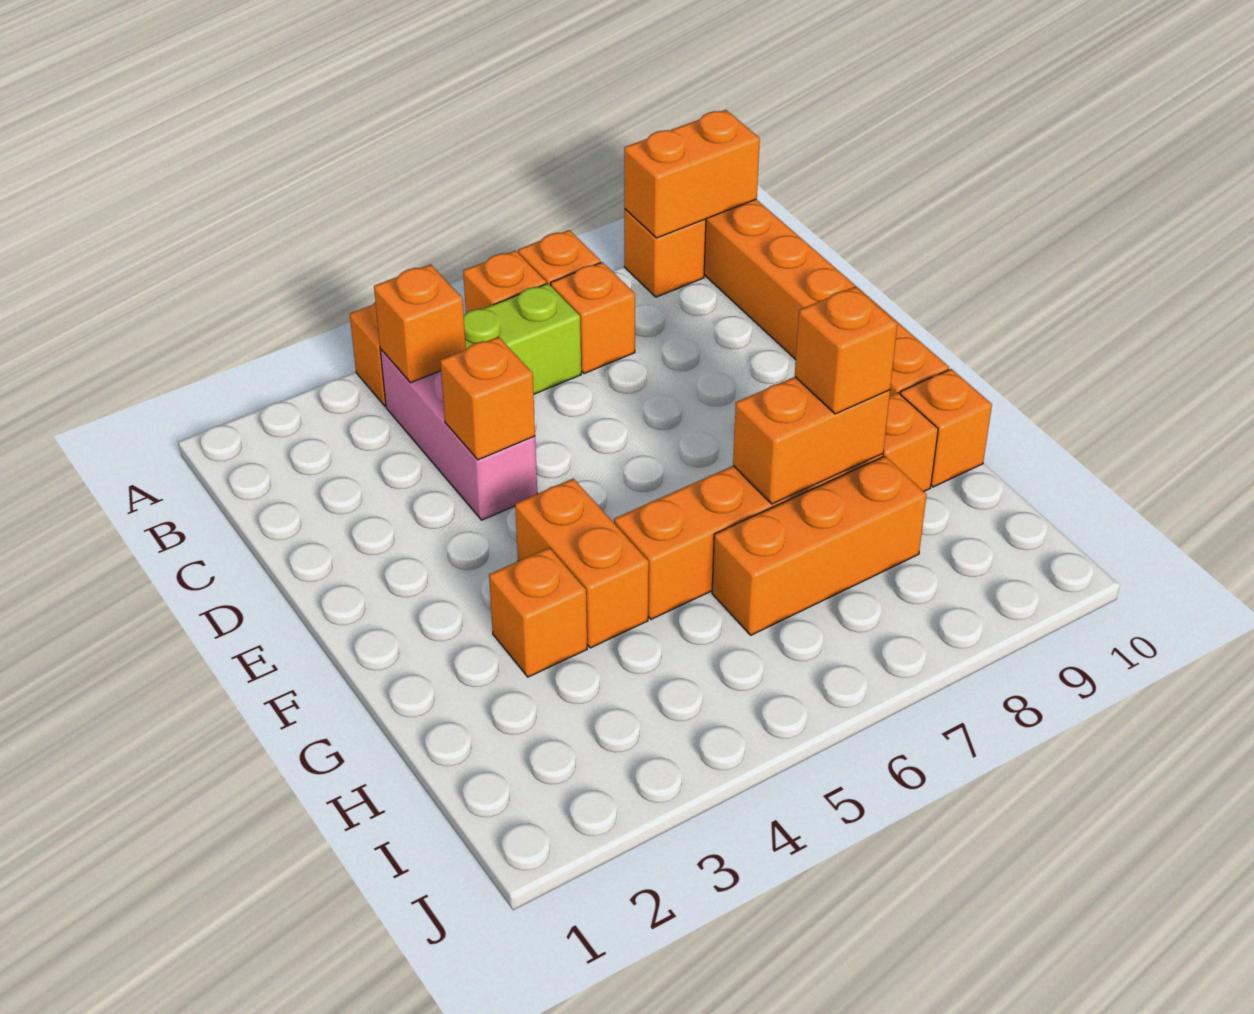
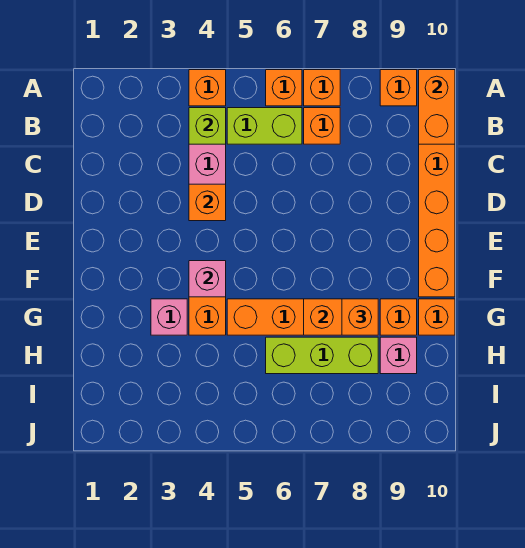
orange brick A9:A10 level 2 -> orange brick A10:B10 level 2
orange brick B4 level 2 -> lime brick B4 level 2
none -> pink brick F4 level 2
orange brick G3 level 1 -> pink brick G3 level 1
orange brick H6:H8 level 1 -> lime brick H6:H8 level 1
none -> pink brick H9 level 1

